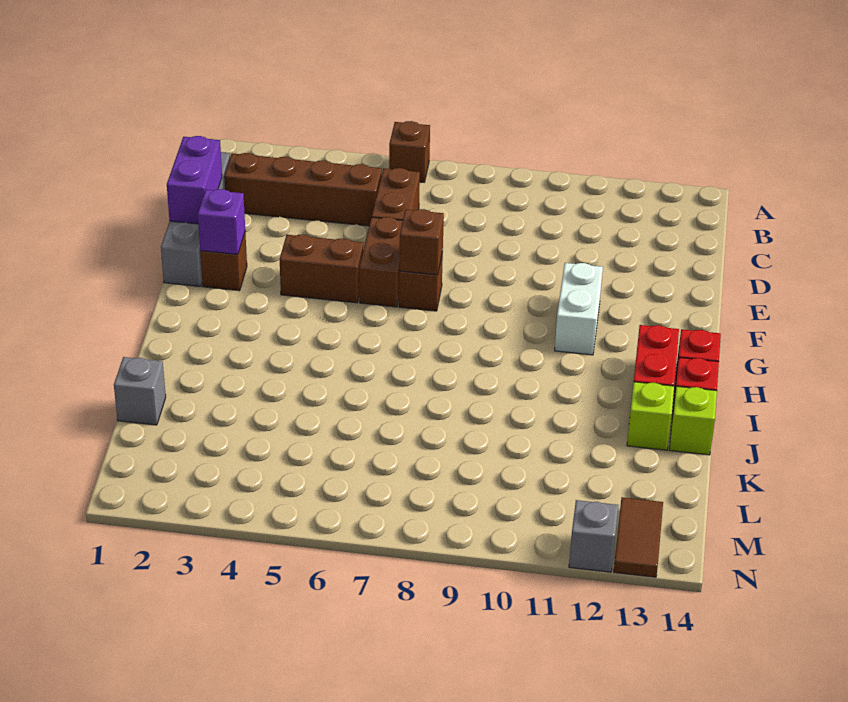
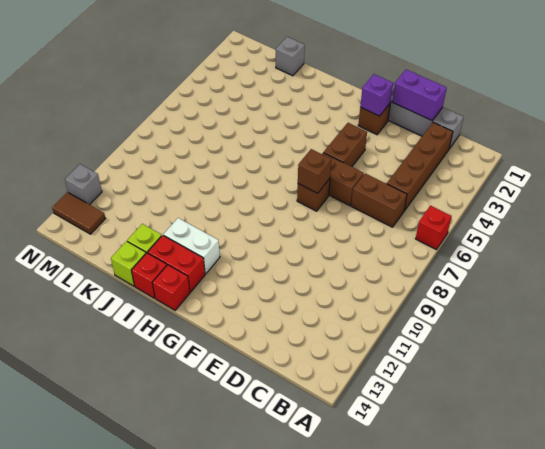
brown brick A6 level 1 -> red brick A6 level 1
white brick F11:G11 level 1 -> white brick H12:I12 level 1

